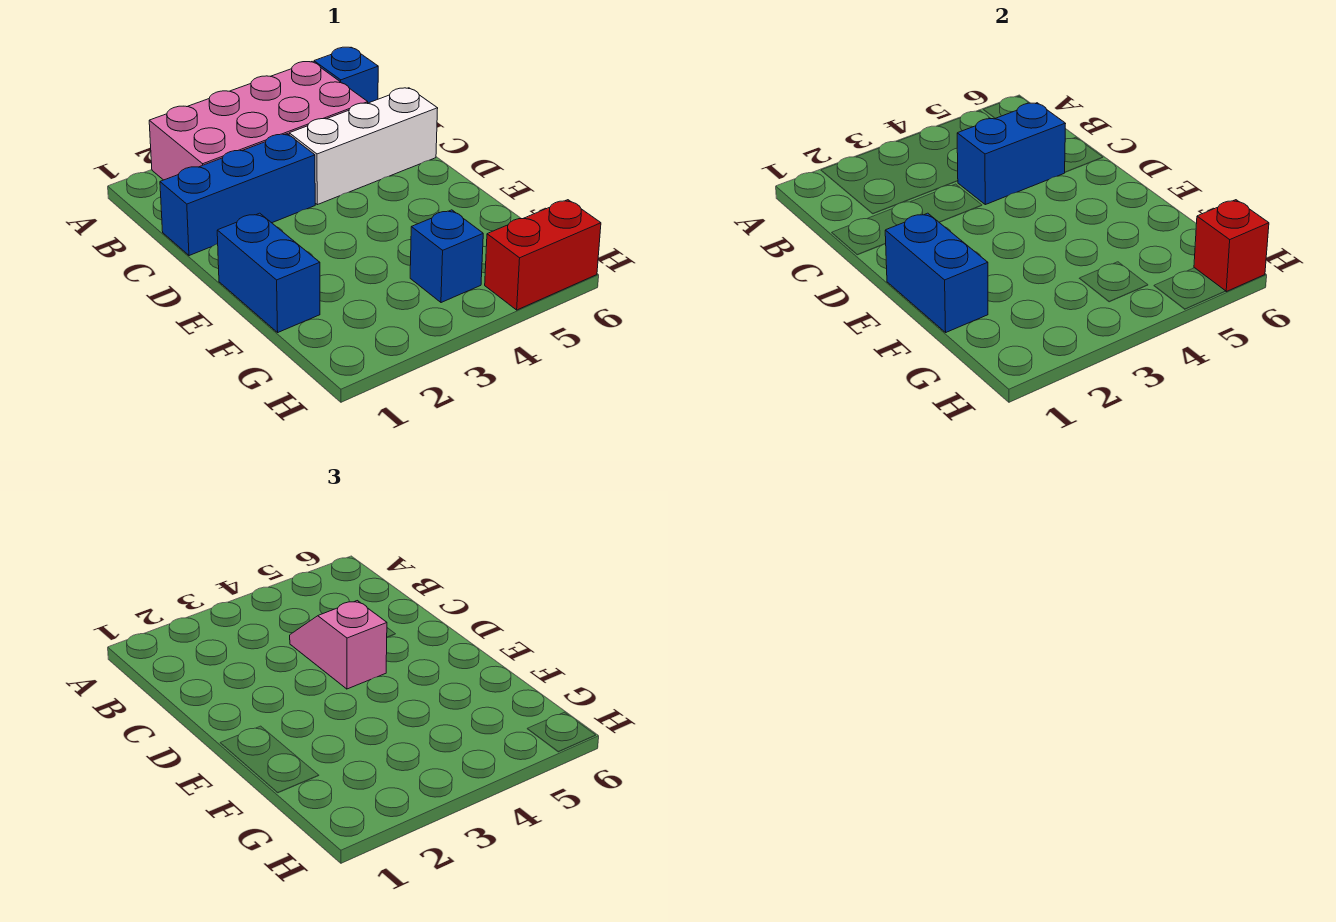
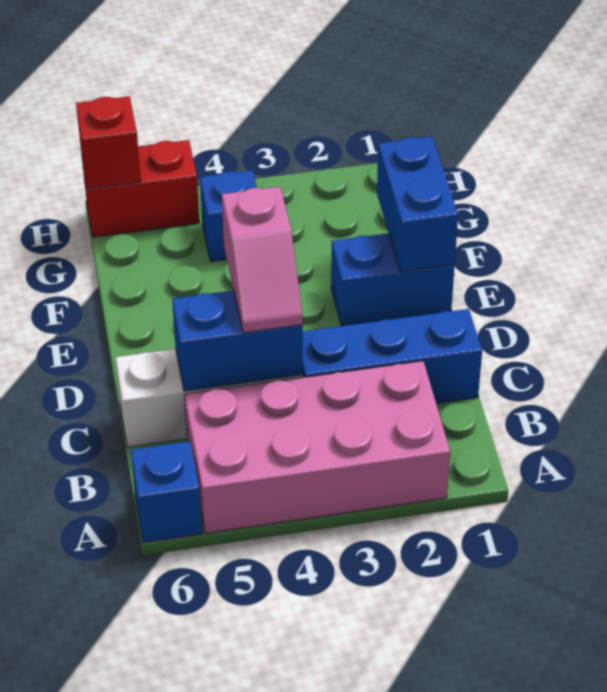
blue brick E1:F1 level 1 -> blue brick E1:E2 level 1

